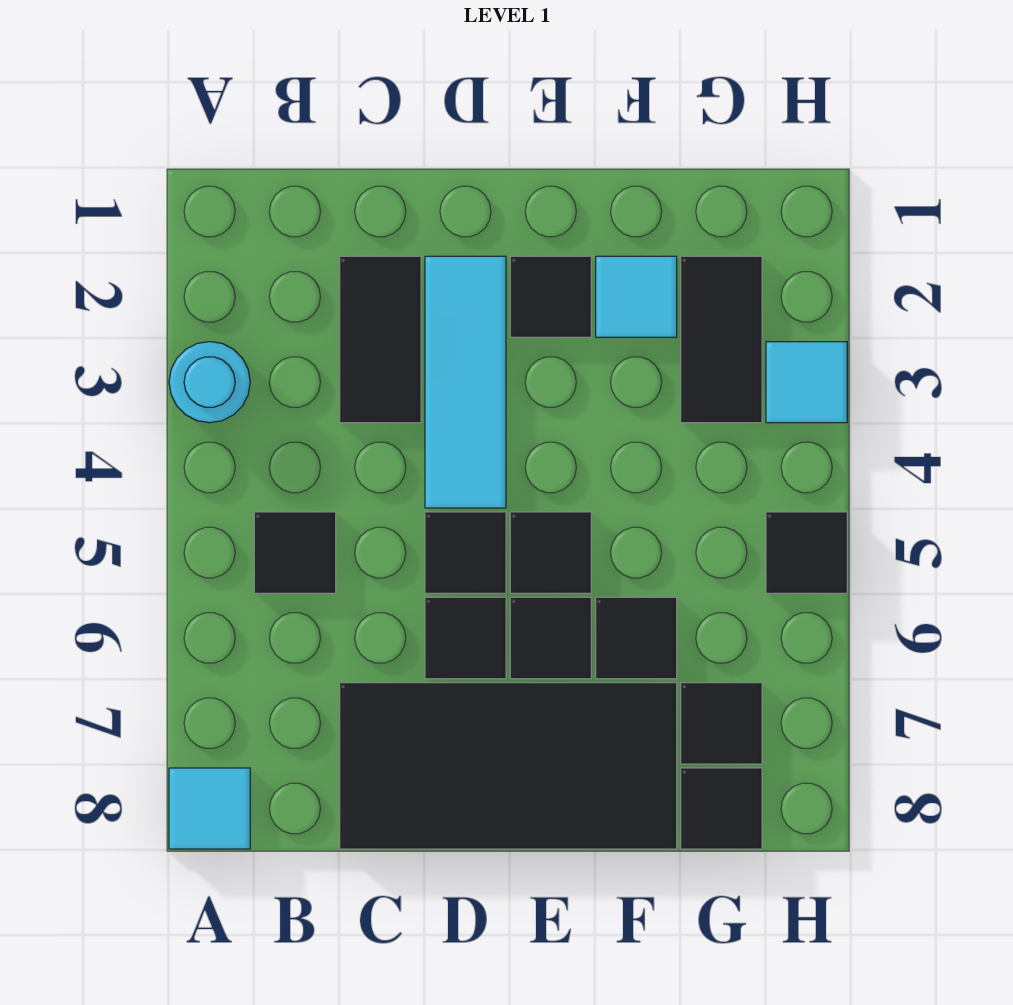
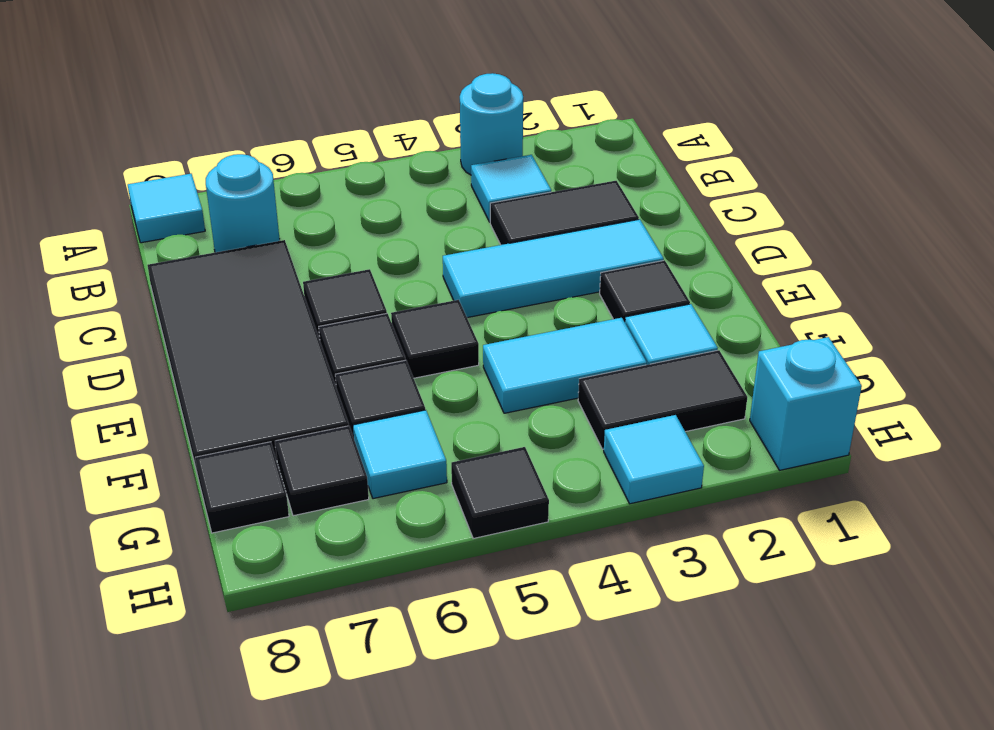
none -> cyan tile B3 level 1
black tile B5 level 1 -> none
none -> cyan round brick B7 level 1
black tile D5 level 1 -> none
none -> cyan tile F3:F4 level 1
none -> cyan tile G6 level 1
none -> cyan brick H1 level 1

